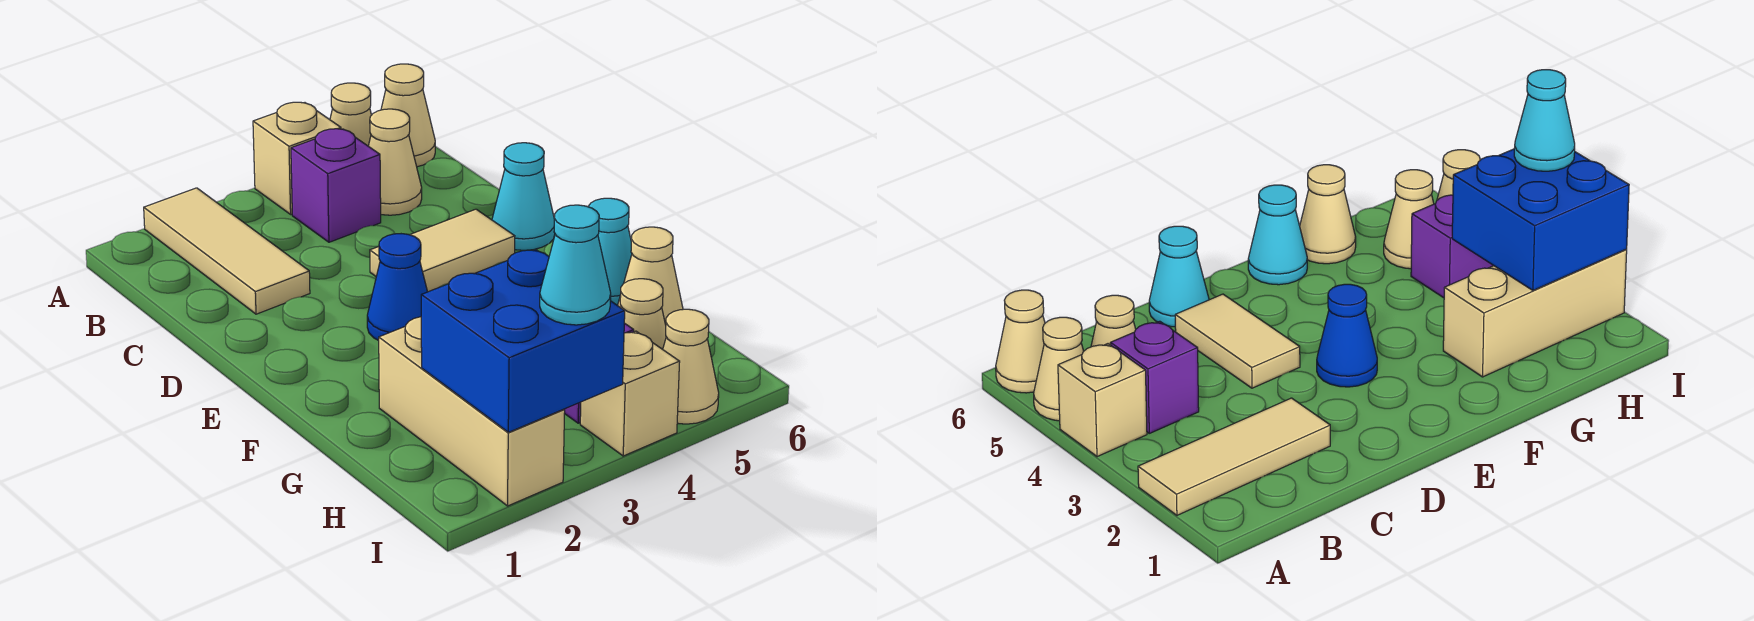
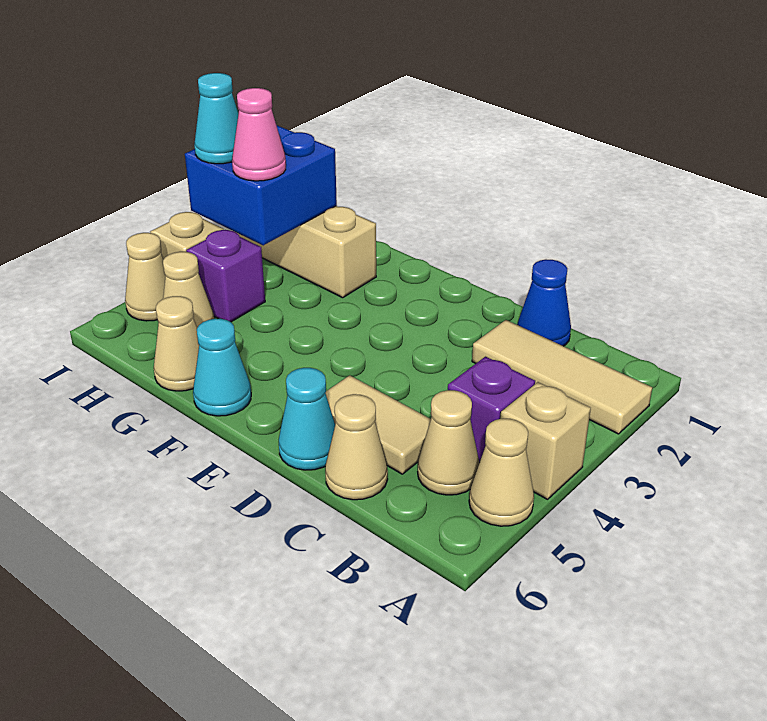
tan cone A6 level 1 -> tan cone C6 level 1
tan tile D4:D5 level 1 -> tan tile C5:D5 level 1
blue cone E3 level 1 -> blue cone C1 level 1
none -> pink cone H3 level 3

